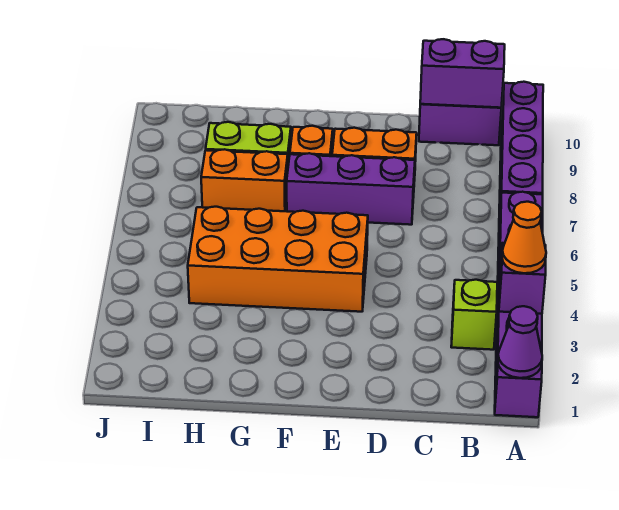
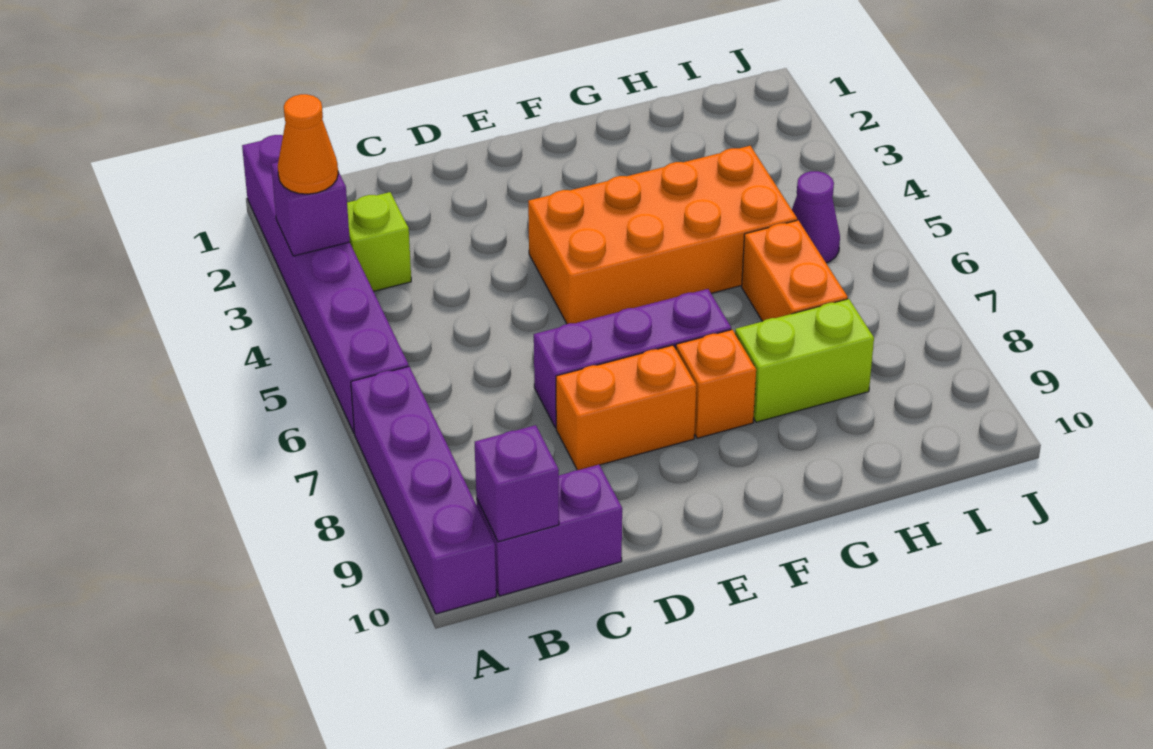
purple cone A1 level 2 -> purple cone I5 level 1
purple brick B10:C10 level 2 -> purple brick B10 level 2
orange brick G7:H7 level 1 -> orange brick H6:H7 level 1

